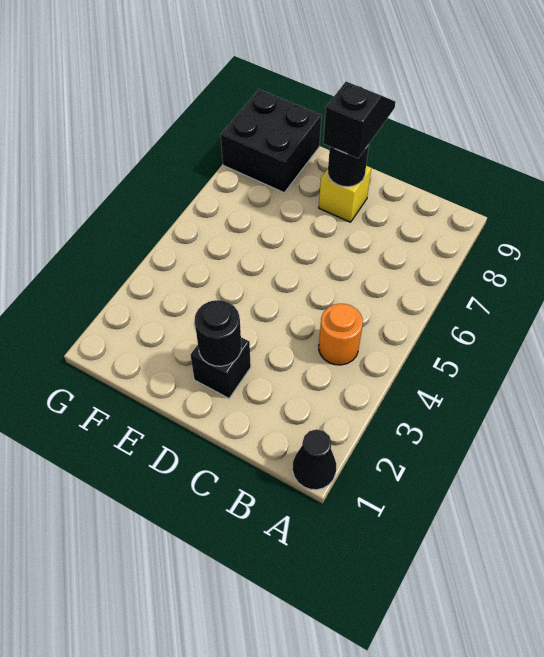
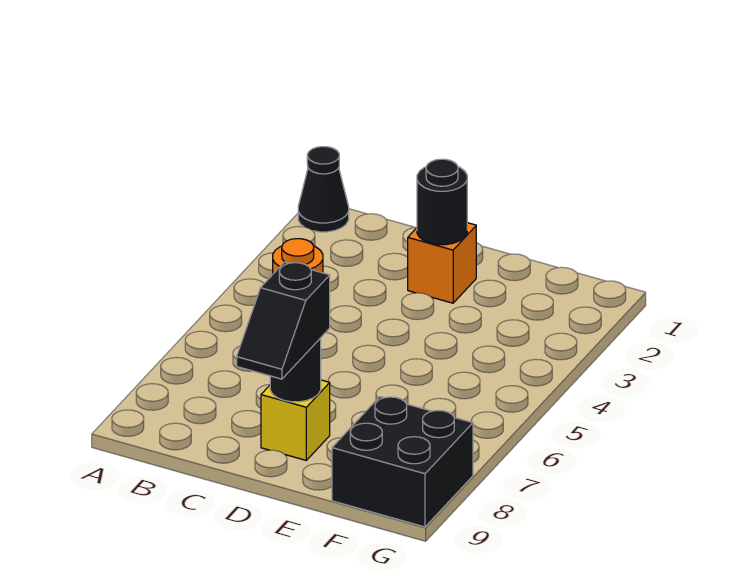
black brick D2 level 1 -> orange brick D2 level 1

